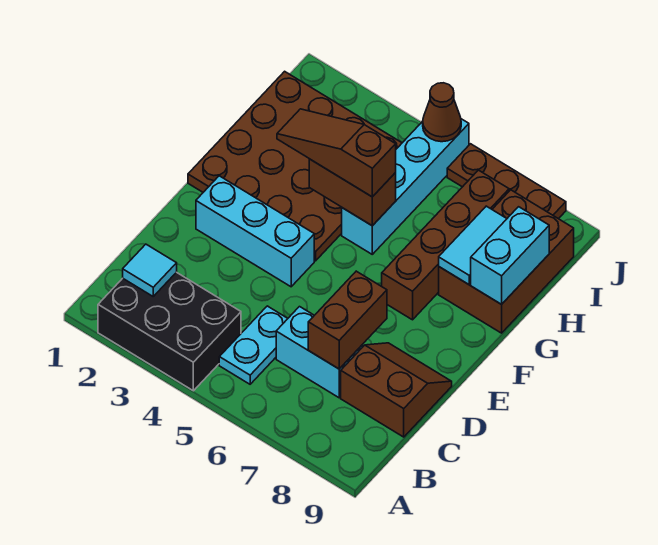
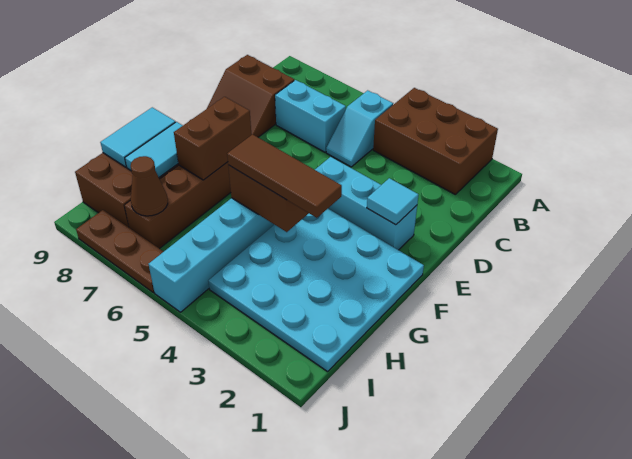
black brick A2:B4 level 1 -> brown brick A2:B4 level 1
cyan tile B2 level 2 -> cyan tile E2 level 2
cyan plate B5:C5 level 1 -> cyan slope B5:C5 level 1 top B
brown brick C7:D7 level 2 -> brown brick F7:G7 level 2
brown plate F1:I4 level 1 -> cyan plate F1:I4 level 1
brown slope G3:G5 level 3 top 5 -> brown tile G3:G5 level 3
cyan brick G9:H9 level 2 -> cyan tile G9:H9 level 2
brown cone J5 level 2 -> brown cone I7 level 2

